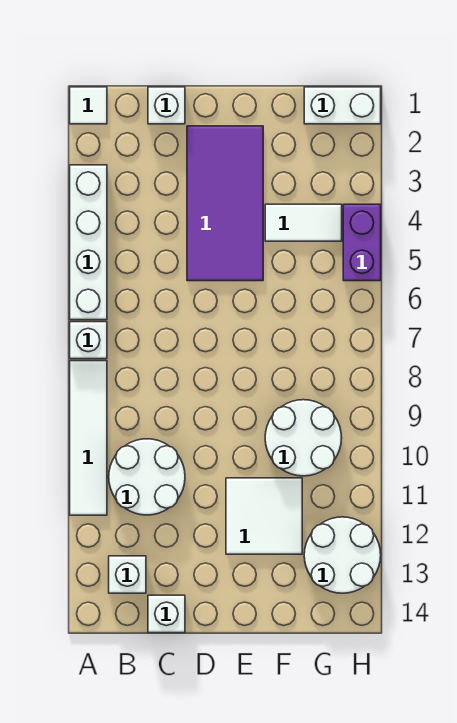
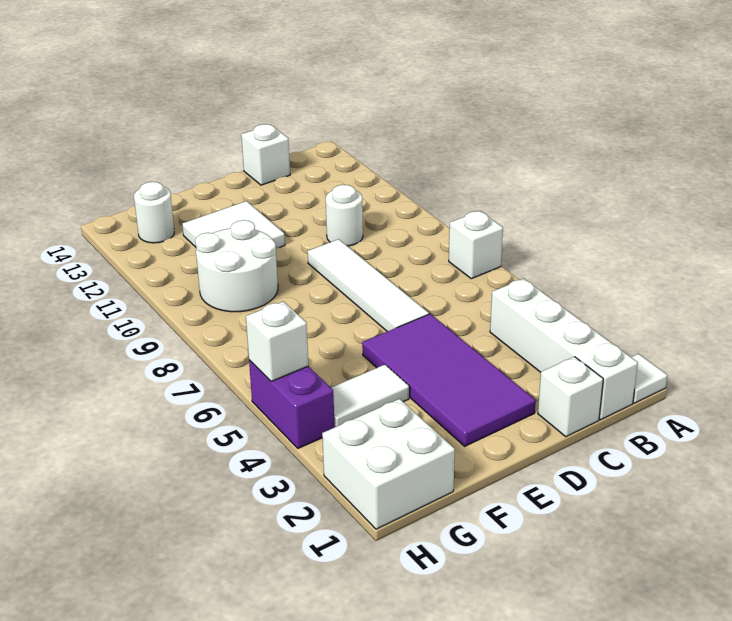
white brick A3:A6 level 1 -> white brick B1:B4 level 1
white tile A8:A11 level 1 -> white tile D6:D9 level 1
white round brick B10:C11 level 1 -> white round brick C10 level 1
white brick B13 level 1 -> white brick H5 level 2
white brick G1:H1 level 1 -> white brick G1:H2 level 1
white round brick G12:H13 level 1 -> white round brick G13 level 1

